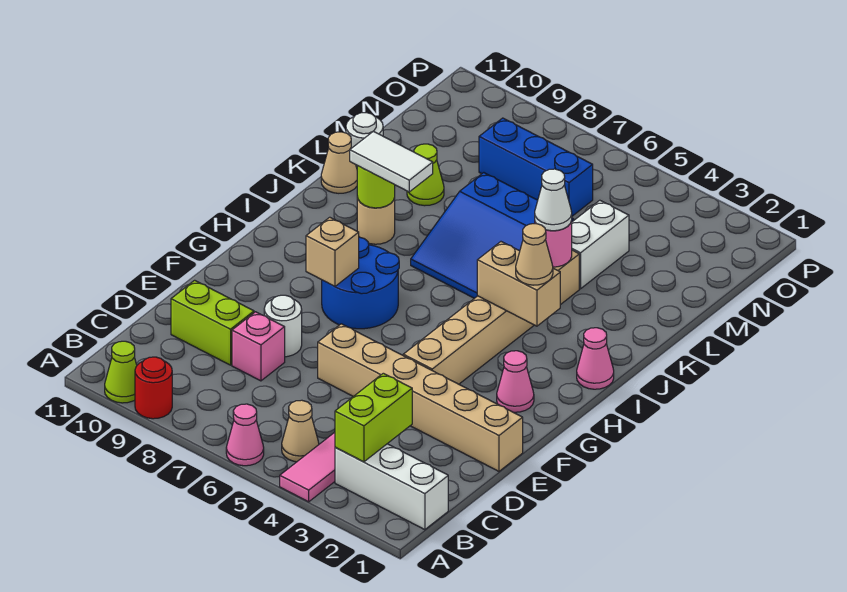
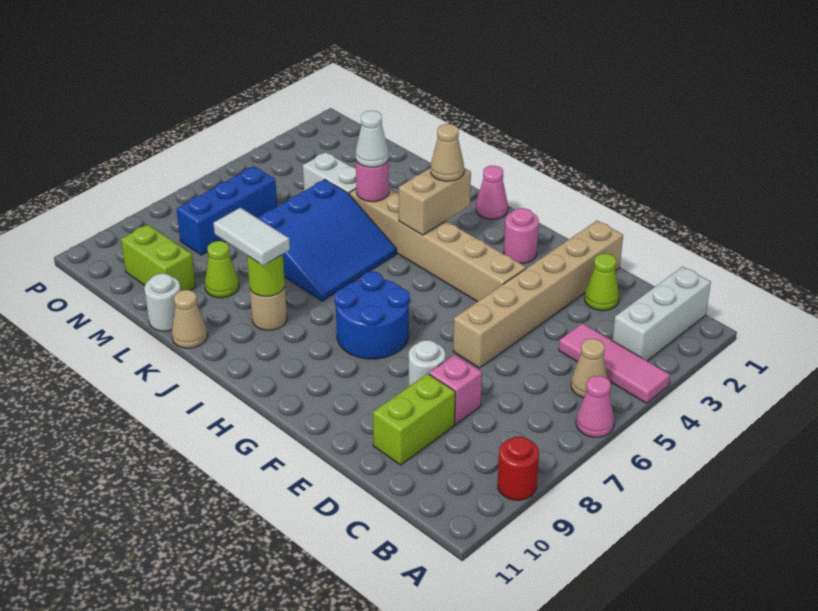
lime cone A10 level 1 -> lime cone D2 level 1
lime brick B3:C3 level 2 -> lime brick M10:N10 level 1
pink cone G2 level 1 -> pink round brick G2 level 1
tan brick G8 level 2 -> none
white tile J8:J9 level 3 -> white tile J9:K9 level 3

